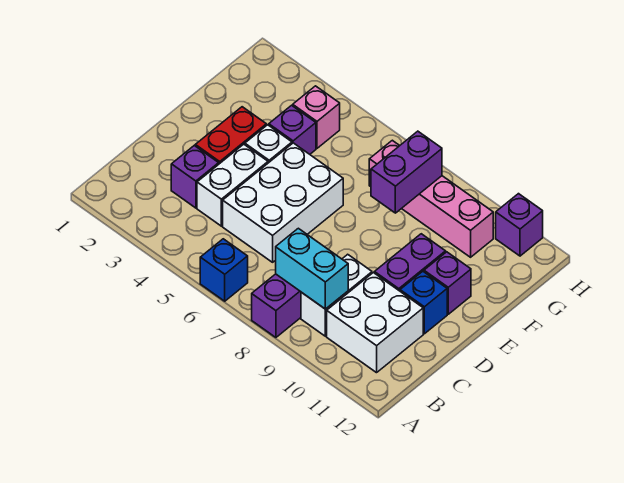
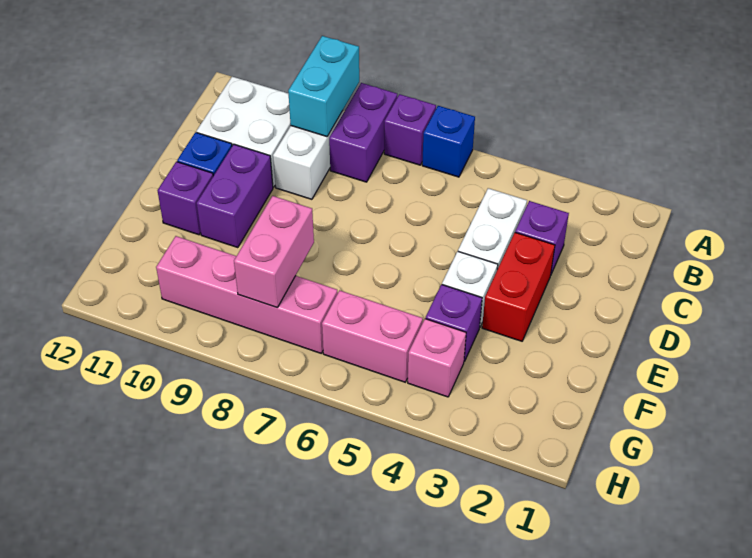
cyan brick B8:B9 level 2 -> cyan brick A9:B9 level 2
white brick C5:E6 level 1 -> none
purple brick F8:G8 level 2 -> pink brick F8:G8 level 2
none -> pink brick G5:G6 level 1
purple brick H11 level 1 -> purple brick A7 level 1

